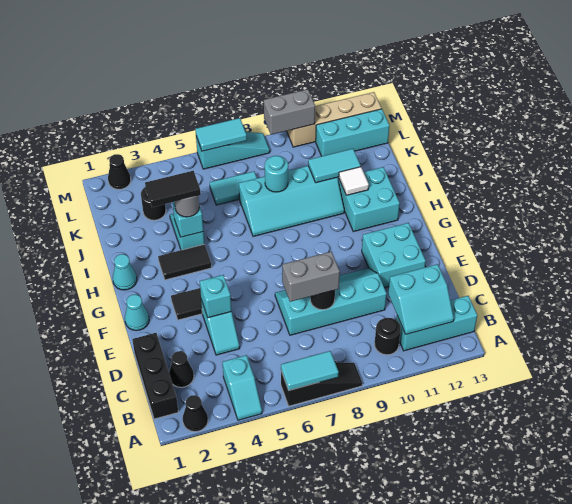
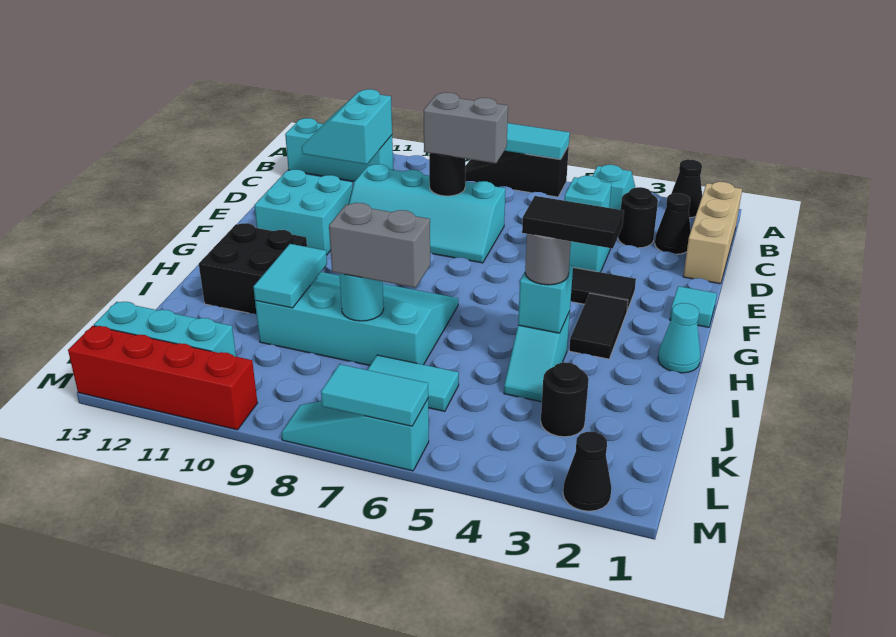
black brick B1:D1 level 1 -> tan brick B1:D1 level 1
black round brick B10 level 1 -> black round brick C3 level 1
cyan slope B11:C12 level 2 top C -> cyan slope B11:C12 level 2 top 11
cyan cone F1 level 1 -> cyan tile F1 level 1
black tile H3:H4 level 1 -> black tile G3:H3 level 1
cyan brick H11:I12 level 1 -> black brick H11:I12 level 1
cyan slope I7:J10 level 1 top J -> cyan slope H7:J10 level 1 top J
white tile I11 level 2 -> none
cyan tile J10:J11 level 2 -> cyan tile I10:J10 level 2
grey brick M9:M10 level 2 -> grey brick J7:J8 level 3
tan brick M10:M13 level 1 -> red brick M10:M13 level 1

